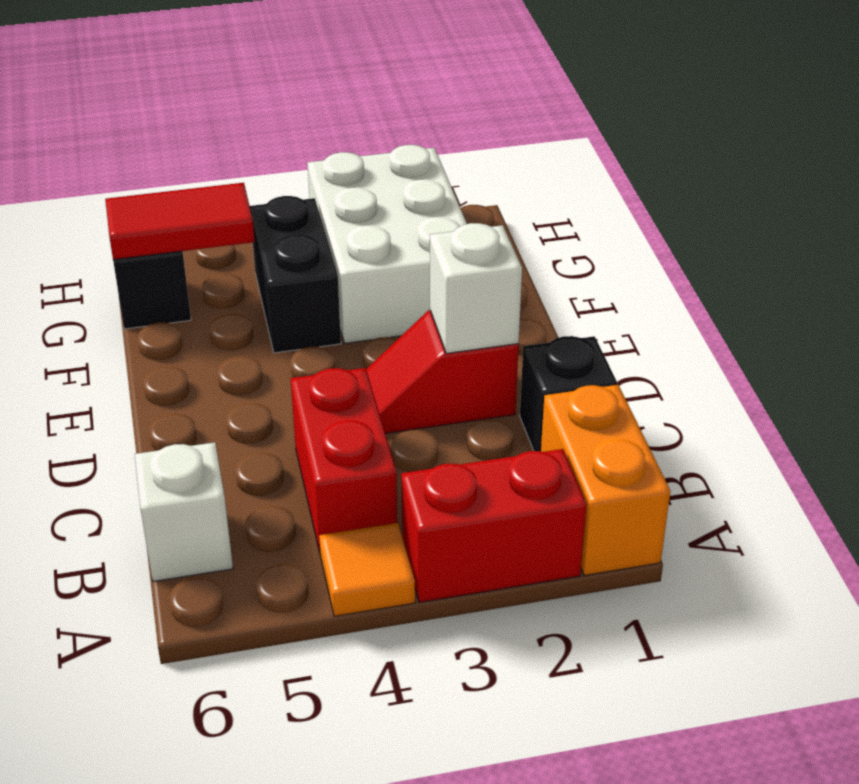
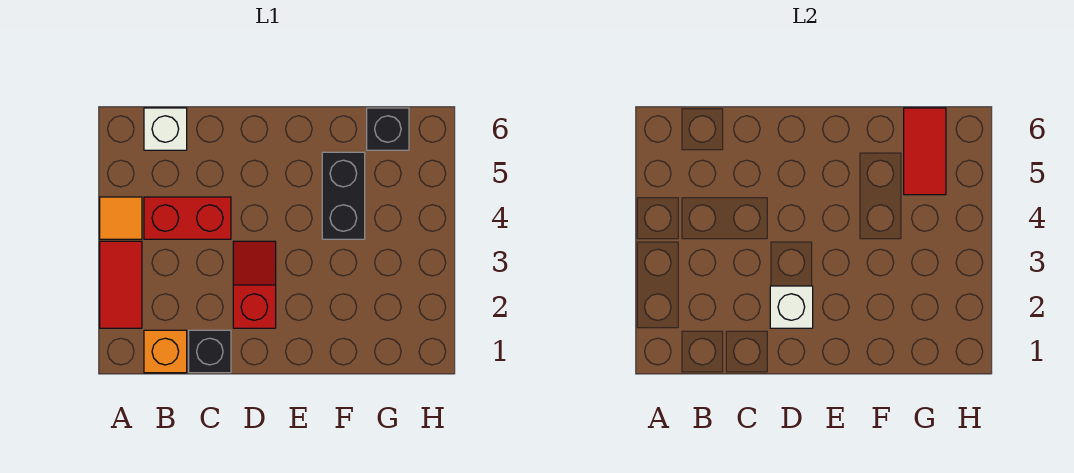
orange brick A1:B1 level 1 -> orange brick B1 level 1
red brick A2:A3 level 1 -> red tile A2:A3 level 1
white brick F2:H3 level 1 -> none
black brick F4:G4 level 1 -> black brick F4:F5 level 1

